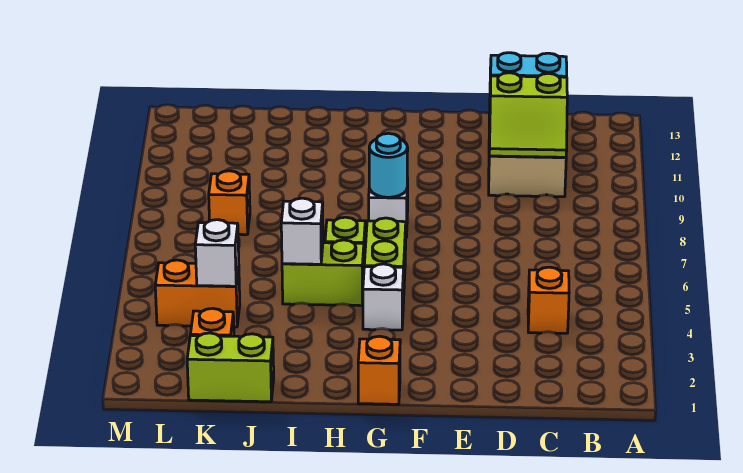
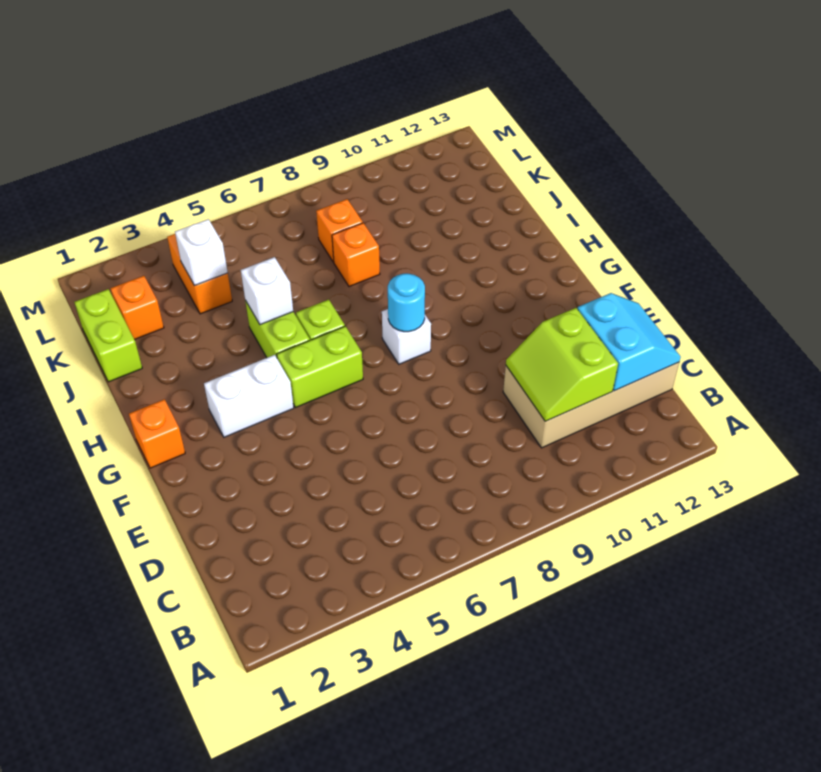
orange brick C4 level 1 -> orange brick J8 level 1
white brick G4 level 1 -> white brick G3:G4 level 1

